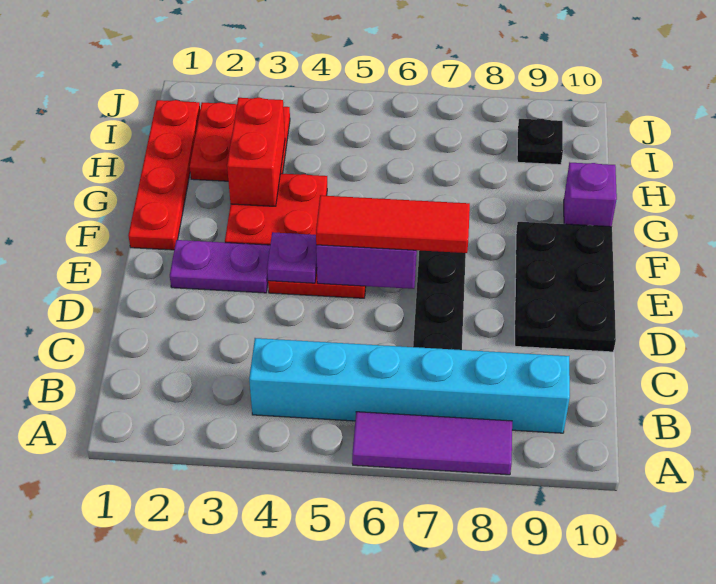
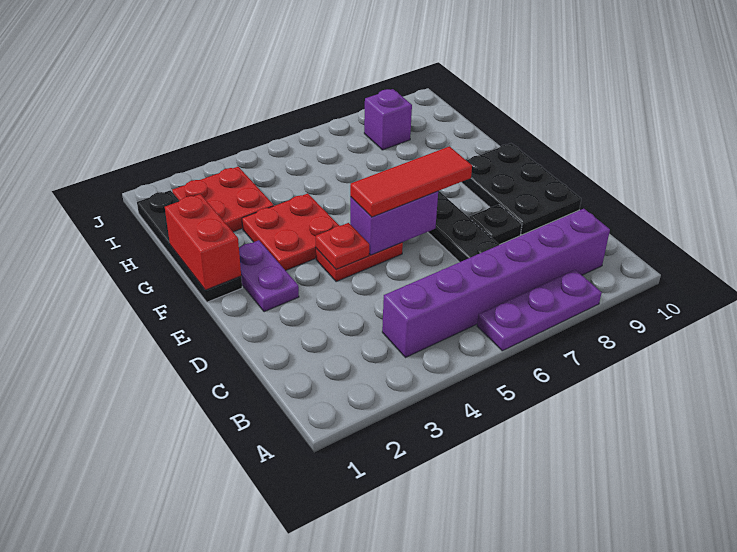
purple tile A6:A8 level 1 -> purple plate A6:A8 level 1
cyan brick B4:B9 level 1 -> purple brick B4:B9 level 1
purple plate E2:E3 level 1 -> purple plate E2:F2 level 1
purple plate E4 level 2 -> red plate E4 level 2
red plate F1:I1 level 1 -> black plate F1:I1 level 1
red brick G3:H3 level 2 -> red brick F1:G1 level 2
purple brick G10 level 1 -> purple brick I8 level 1
black plate I9 level 1 -> black plate D8 level 1

